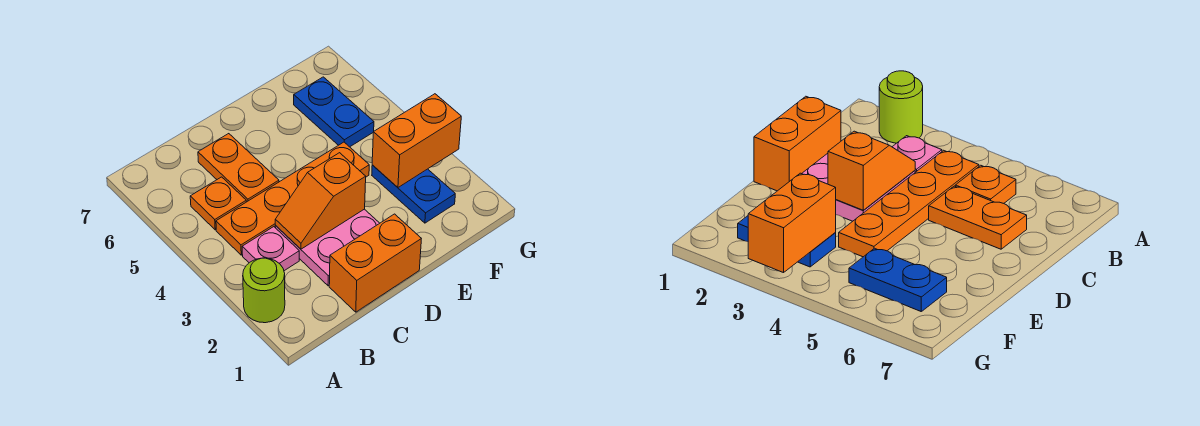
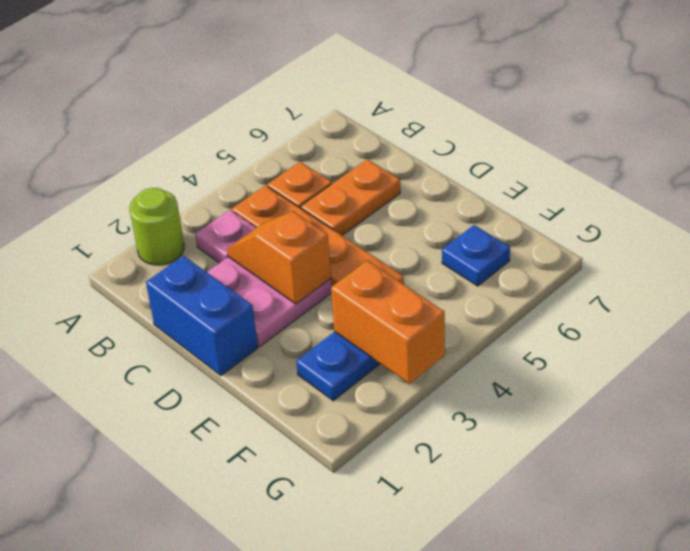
orange brick C1:D1 level 1 -> blue brick C1:D1 level 1
blue plate F5:F6 level 1 -> blue plate F6 level 1

